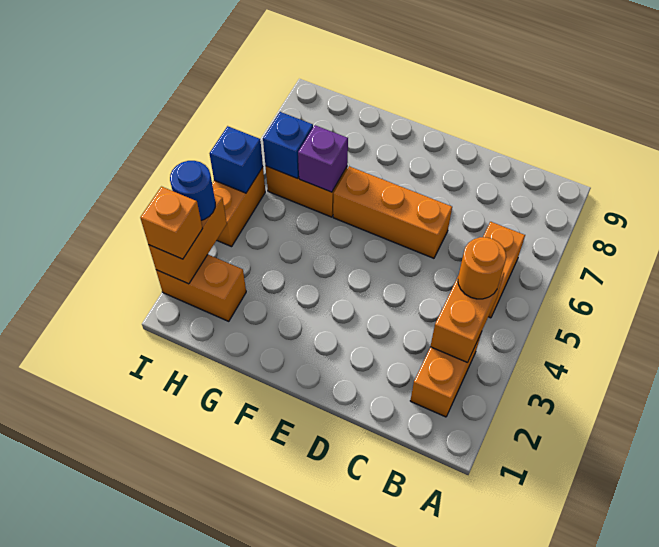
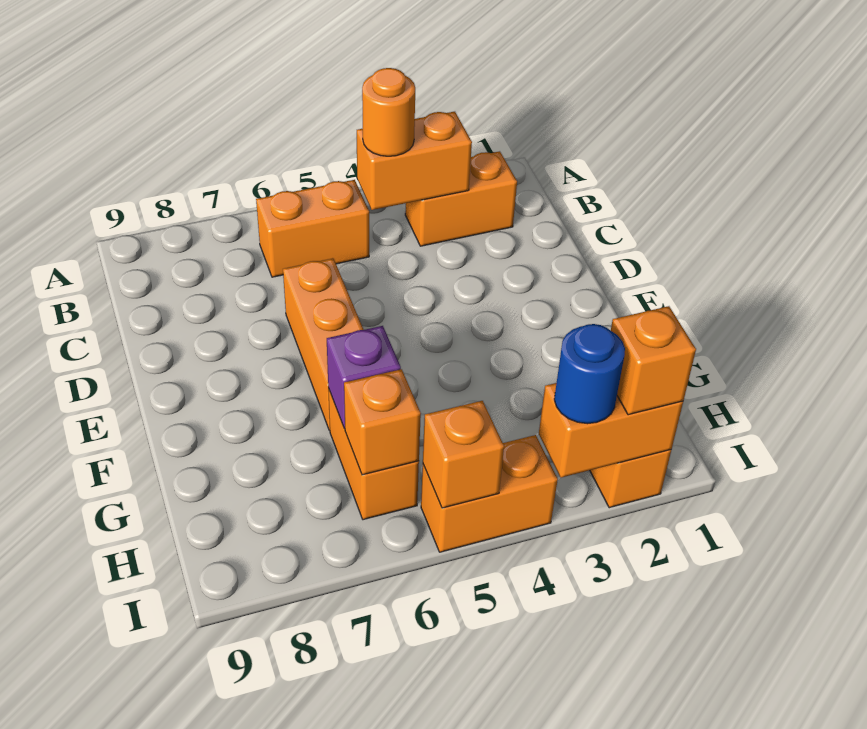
blue brick H6 level 2 -> orange brick H6 level 2
blue brick I5 level 2 -> orange brick I5 level 2

